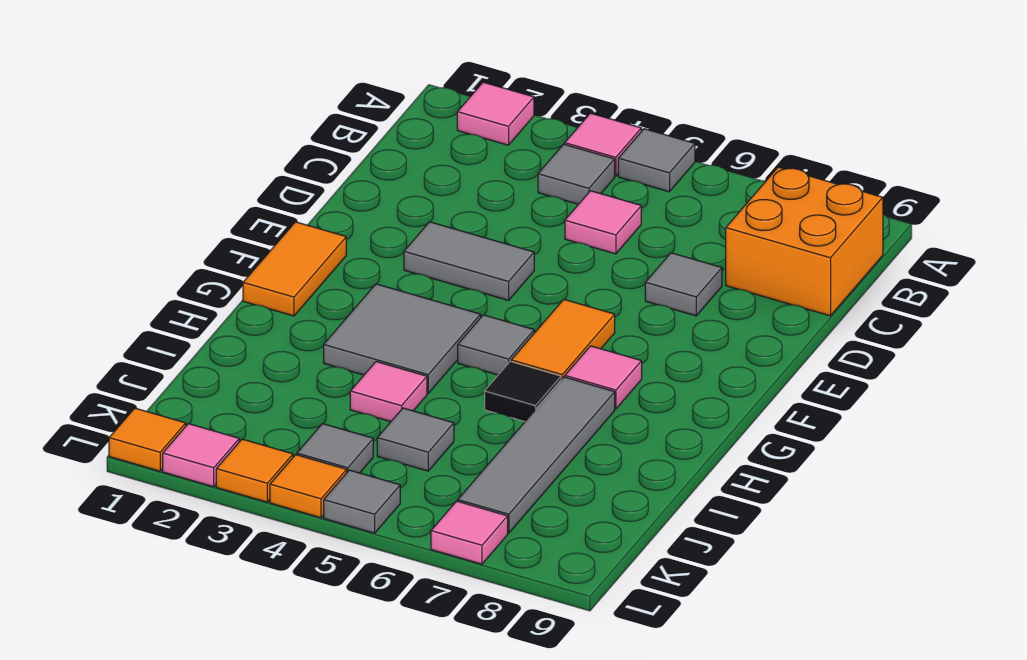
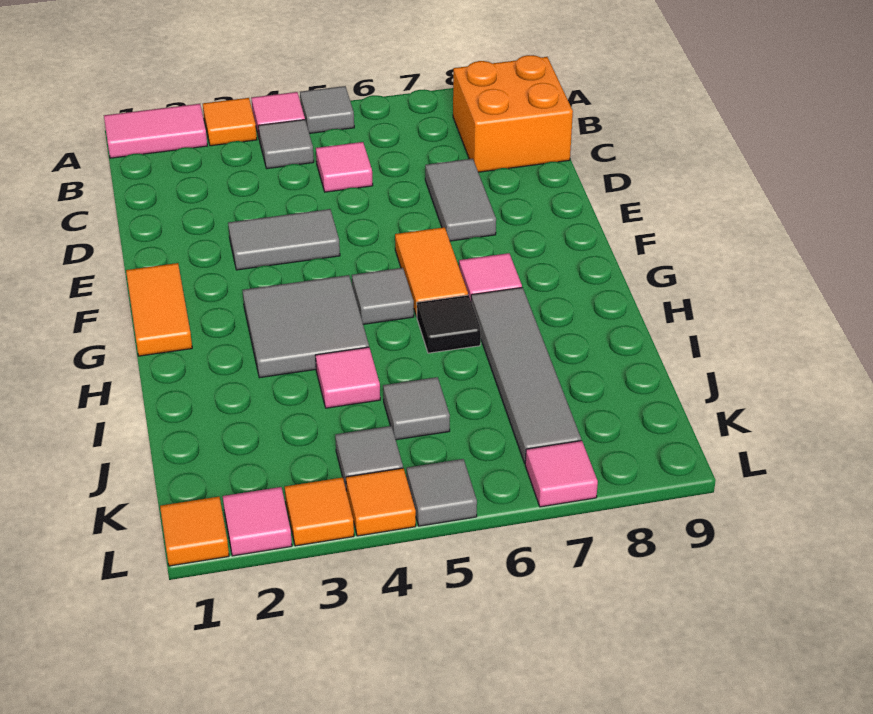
pink tile A2 level 1 -> pink tile A1:A2 level 1
none -> orange tile A3 level 1
grey tile D7 level 1 -> grey tile D7:E7 level 1

